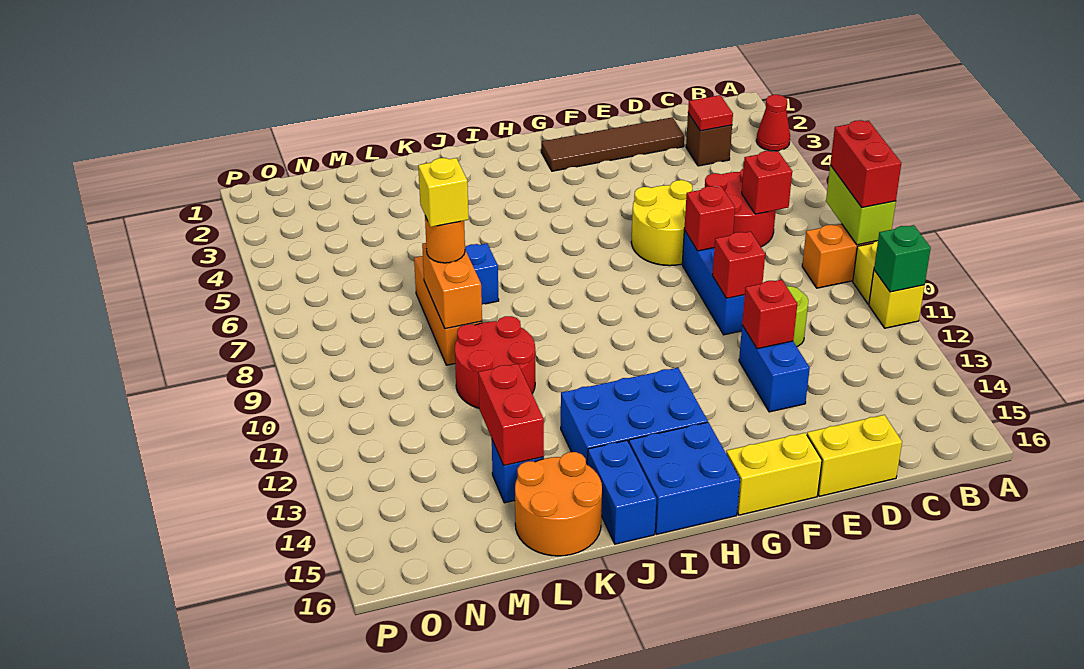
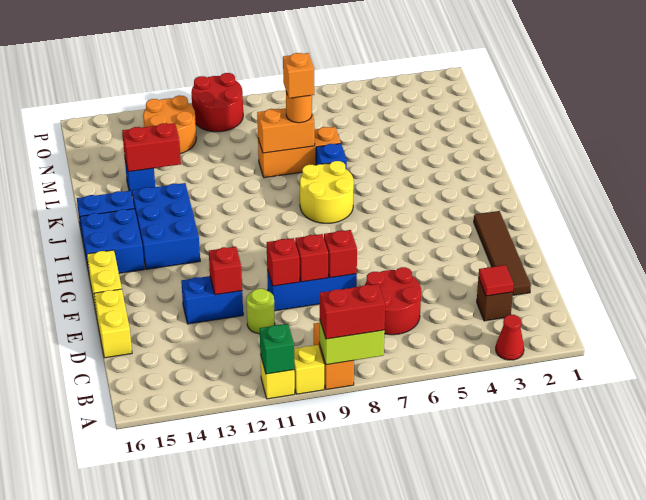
red brick C7 level 2 -> red brick E9 level 2
yellow round brick E6:F7 level 1 -> yellow round brick I7:J8 level 1
red round brick K10:L11 level 1 -> red round brick O10:P11 level 1
orange round brick K15:L16 level 1 -> orange round brick N12:O13 level 1
yellow brick L8 level 4 -> orange brick L8 level 4

